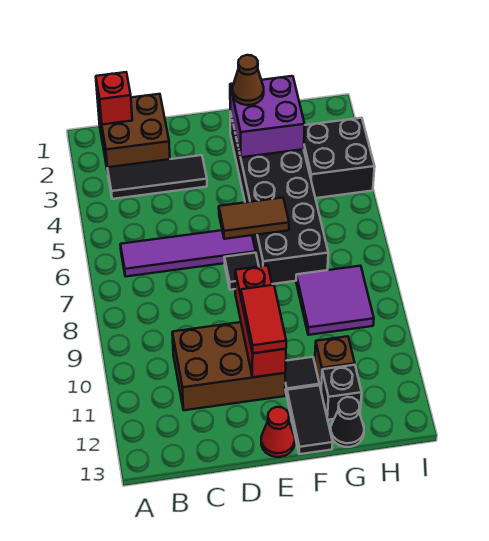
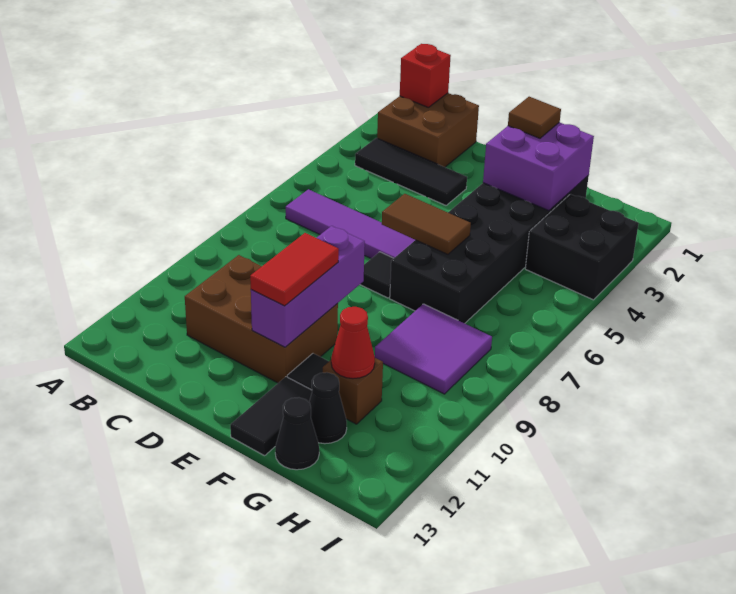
red brick E9:E11 level 2 -> purple brick E9:E11 level 2
red cone E13 level 1 -> red cone G11 level 2
brown cone F2 level 3 -> brown tile F2 level 3
black brick G12 level 1 -> black cone G12 level 1

